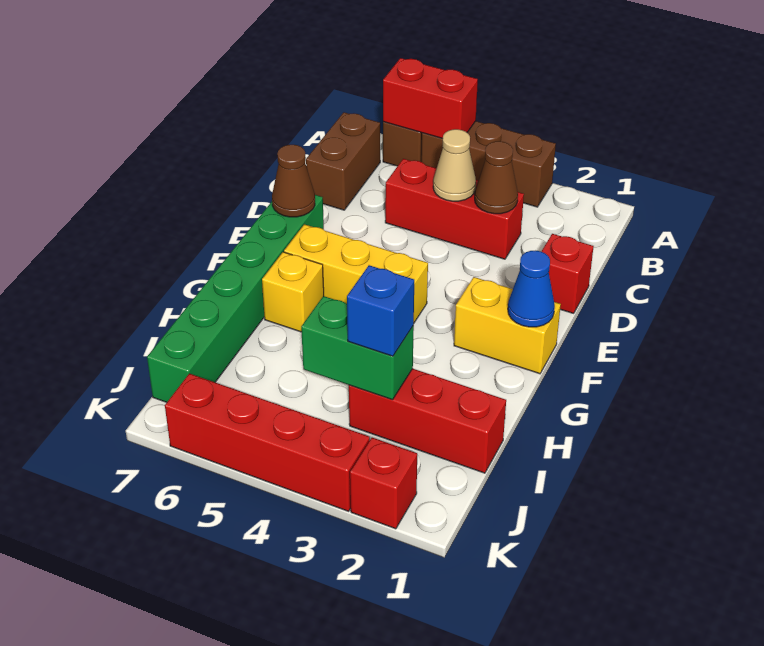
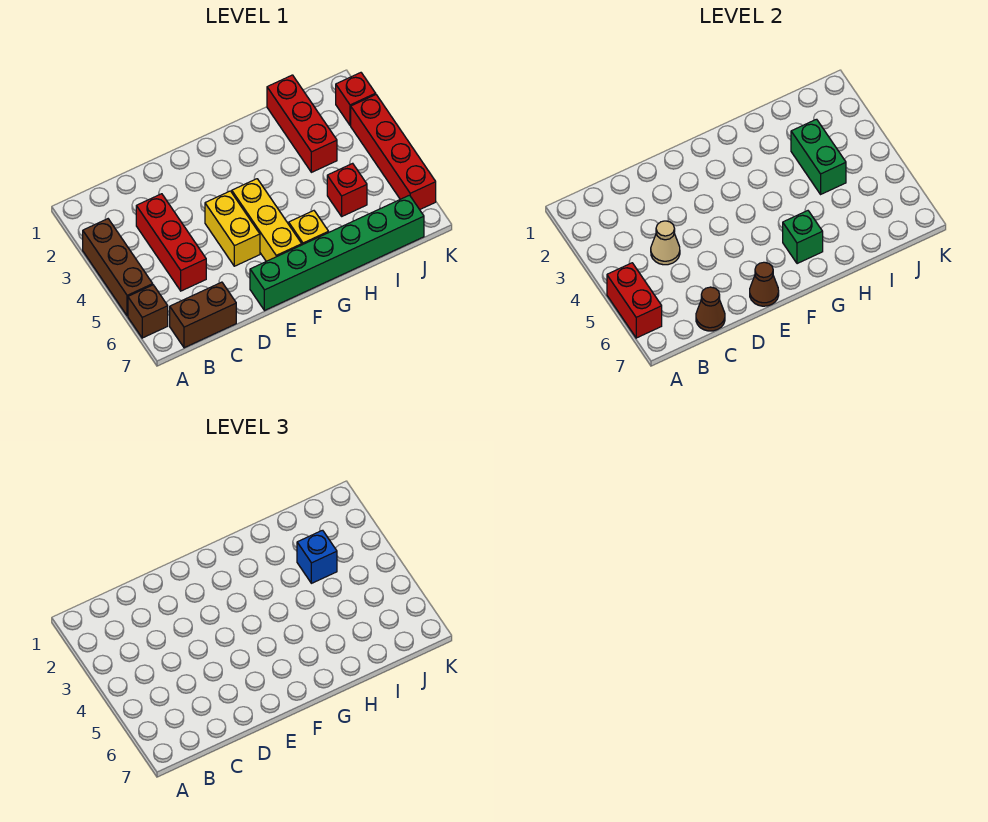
brown cone C3 level 2 -> brown cone C7 level 2
red brick D1 level 1 -> red brick I5 level 1
yellow brick F1:F2 level 1 -> yellow brick E4:E5 level 1
blue cone F1 level 2 -> none
none -> green brick G6 level 2

